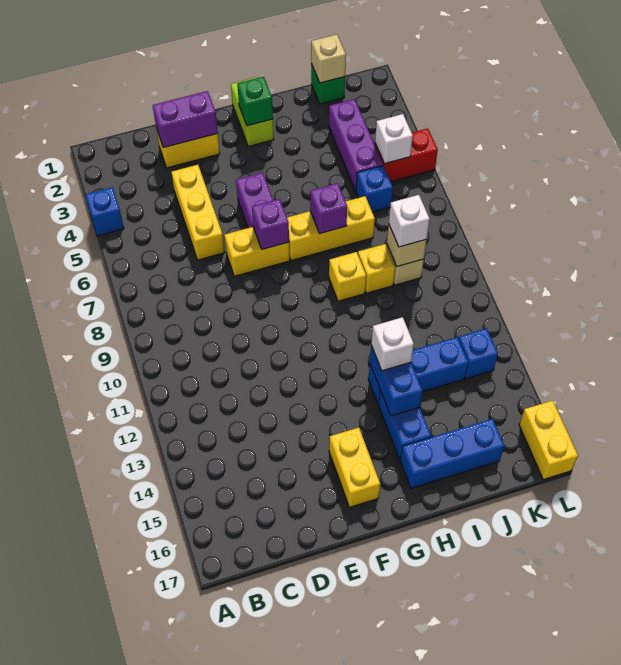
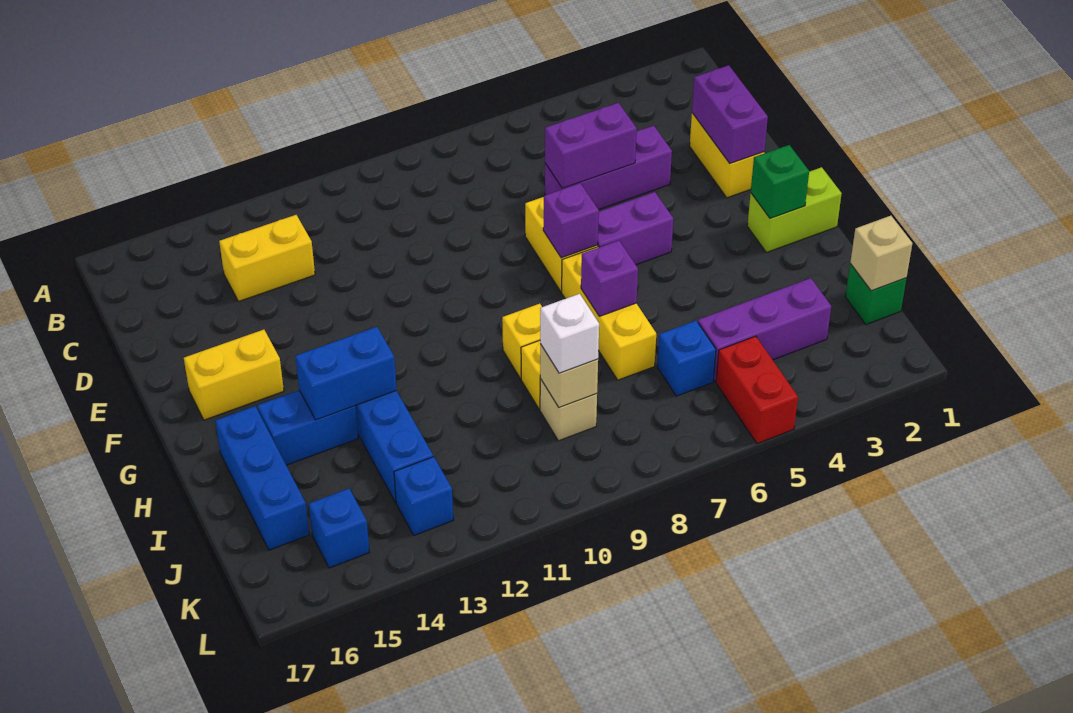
blue brick A4 level 1 -> blue brick K15 level 1
yellow brick D4:D6 level 1 -> purple brick D4:D6 level 1
none -> purple brick D5:D6 level 2
white brick H13 level 3 -> none
white brick K5 level 2 -> none
yellow brick L16:L17 level 1 -> yellow brick C13:C14 level 1

